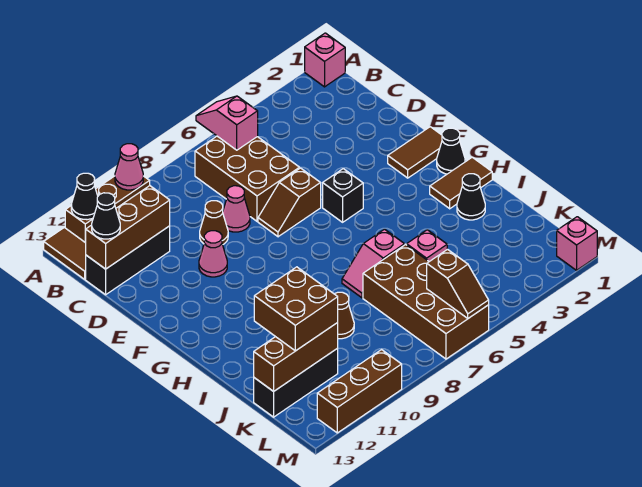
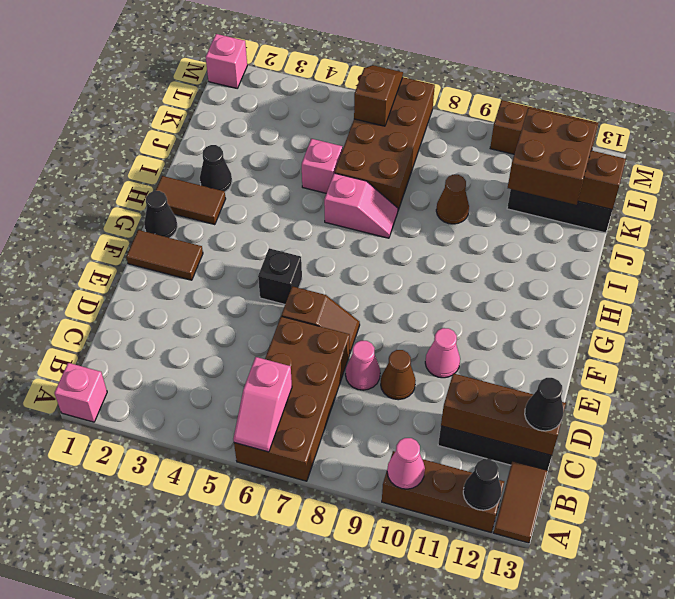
brown brick B6:D7 level 1 -> brown brick A6:D7 level 1

